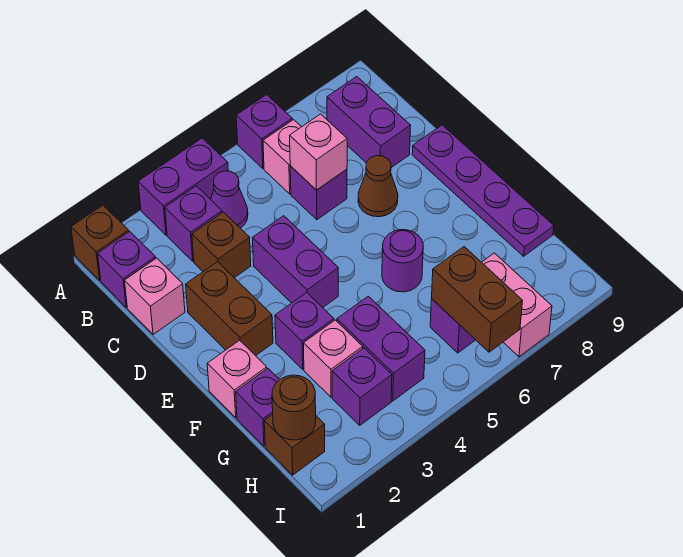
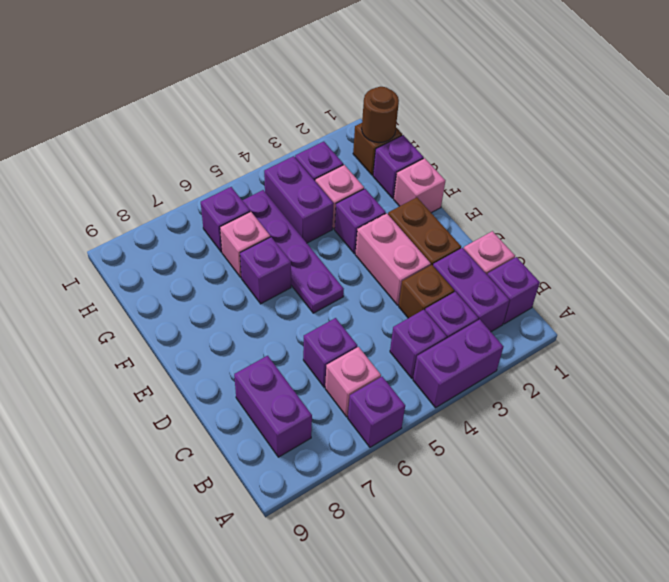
brown brick A1 level 1 -> none
purple cone B4 level 1 -> purple brick B4 level 1
pink brick C6 level 2 -> pink brick G6 level 1
purple brick D4:E4 level 1 -> purple brick B2:C2 level 1
brown cone D7 level 1 -> none
purple plate D9:G9 level 1 -> purple plate E5:H5 level 1
purple round brick F6 level 1 -> purple brick F6 level 1
brown brick H6:I6 level 2 -> none
pink brick H7:I7 level 1 -> pink brick D3:E3 level 1

